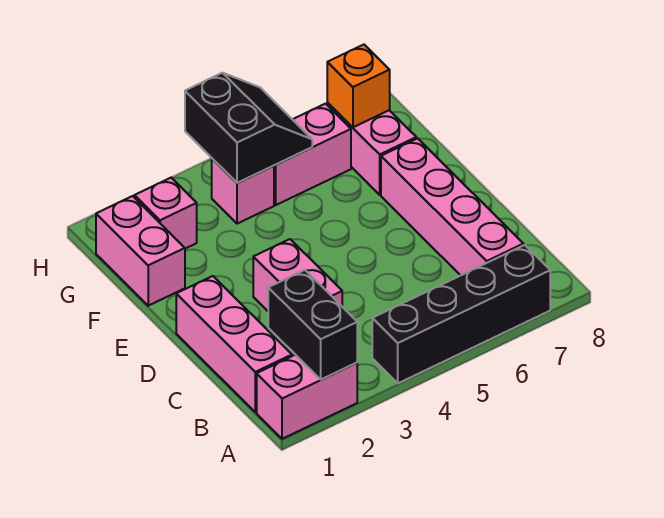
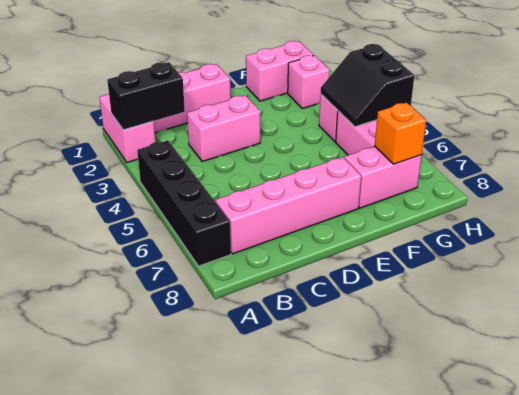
black slope G4:H5 level 2 top 4 -> black slope G4:H5 level 2 top H

